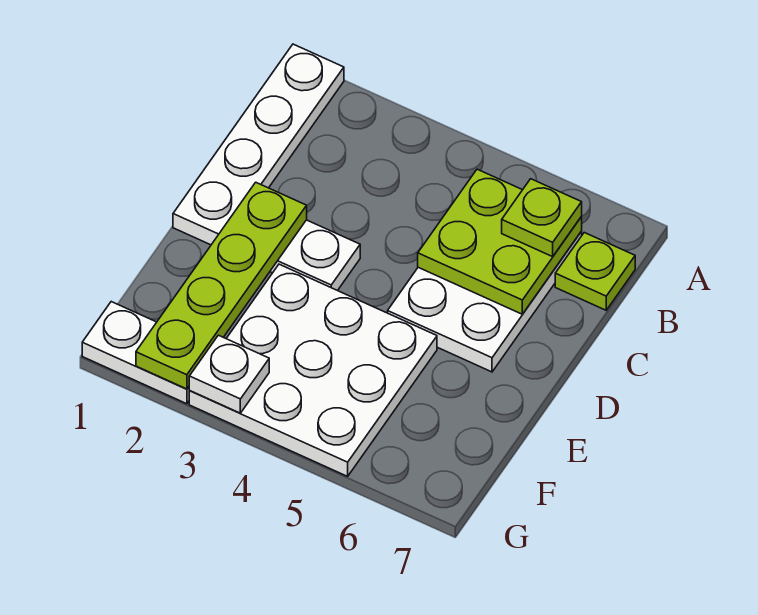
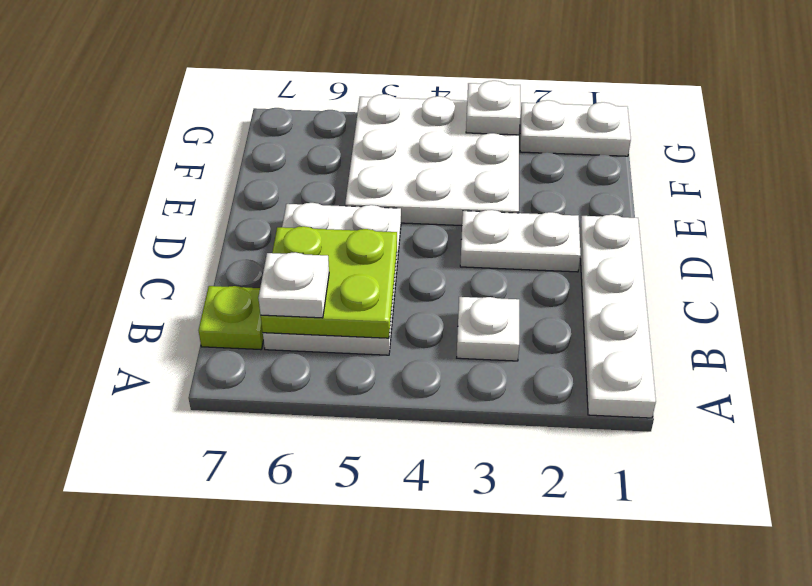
none -> white plate B3 level 1
lime plate B6 level 3 -> white plate B6 level 3
lime plate D2:G2 level 2 -> none

